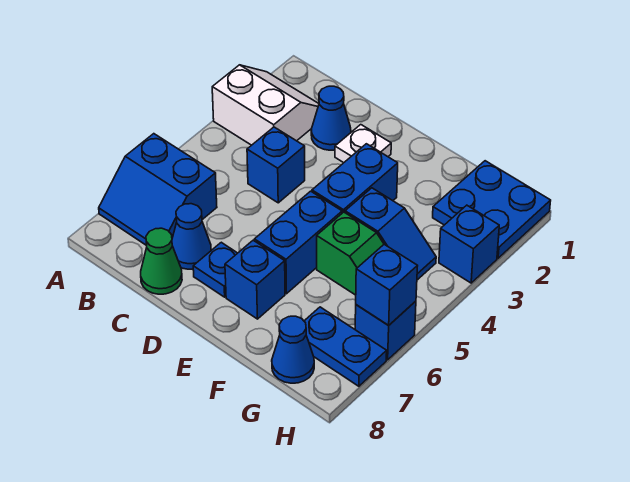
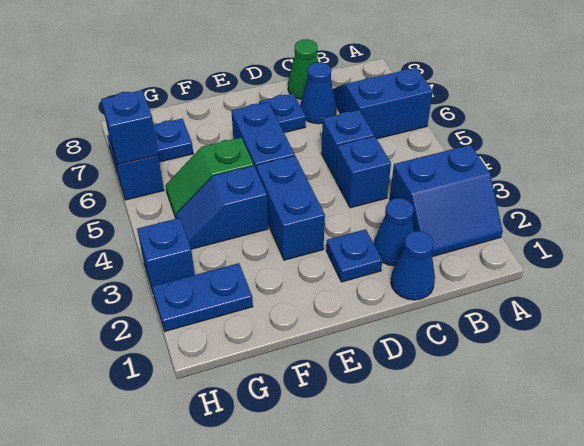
white slope A2:B3 level 1 top 3 -> blue slope A2:B3 level 1 top 3
white plate D2 level 1 -> blue plate D2 level 1
blue brick E7 level 1 -> blue brick C5 level 1
blue plate G1:H2 level 1 -> blue plate G2:H2 level 1
blue cone G8 level 1 -> blue cone C1 level 1

